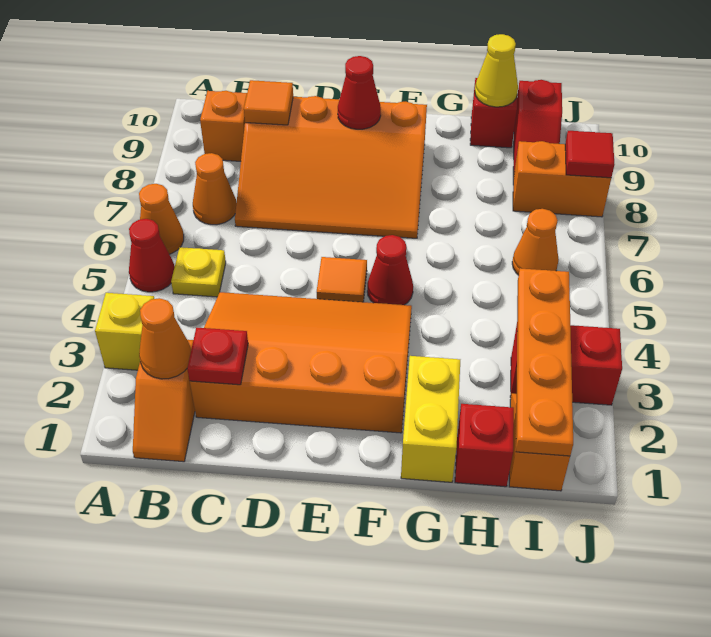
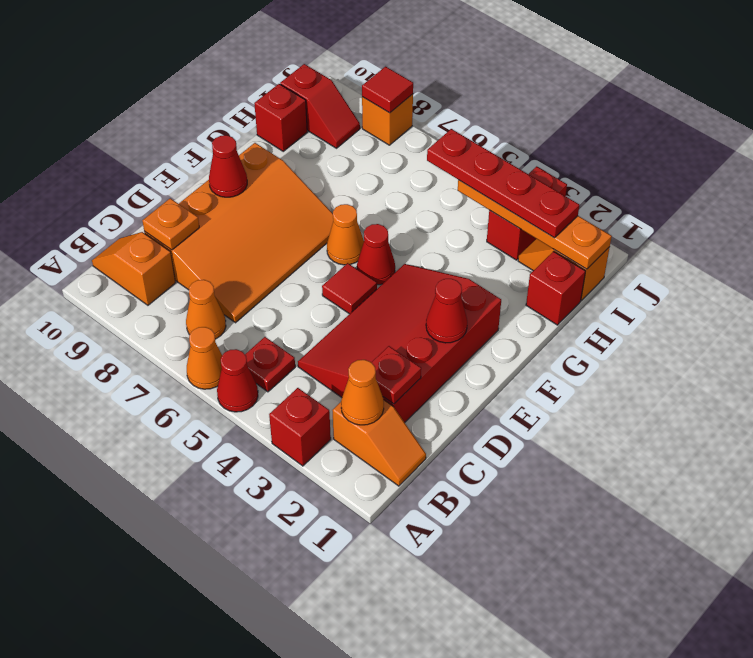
yellow brick A3 level 1 -> red brick A3 level 1
yellow plate B5 level 1 -> red plate B5 level 1
orange slope C2:F4 level 1 top 2 -> red slope C2:F4 level 1 top 2
orange tile C9 level 2 -> orange plate C9 level 2
none -> red cone E2 level 2
orange tile E5 level 1 -> red tile E5 level 1
yellow brick G1:G2 level 1 -> none
yellow cone H10 level 2 -> none
none -> red plate I2:I5 level 3
orange cone I6 level 1 -> orange cone F6 level 1
orange brick I8:J8 level 1 -> orange brick J8 level 1

